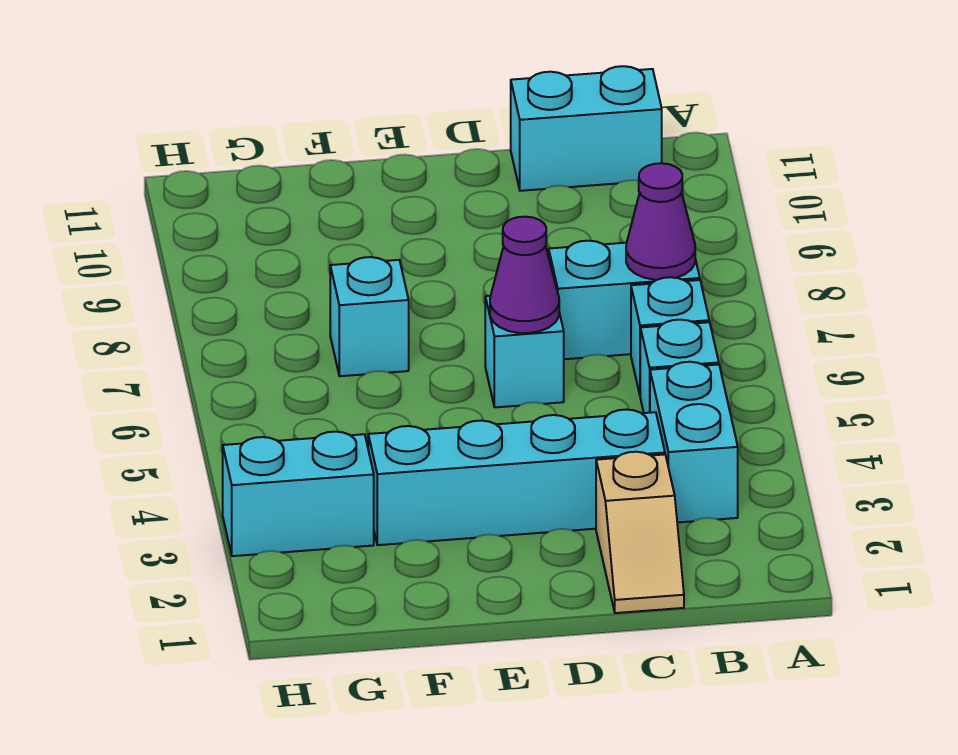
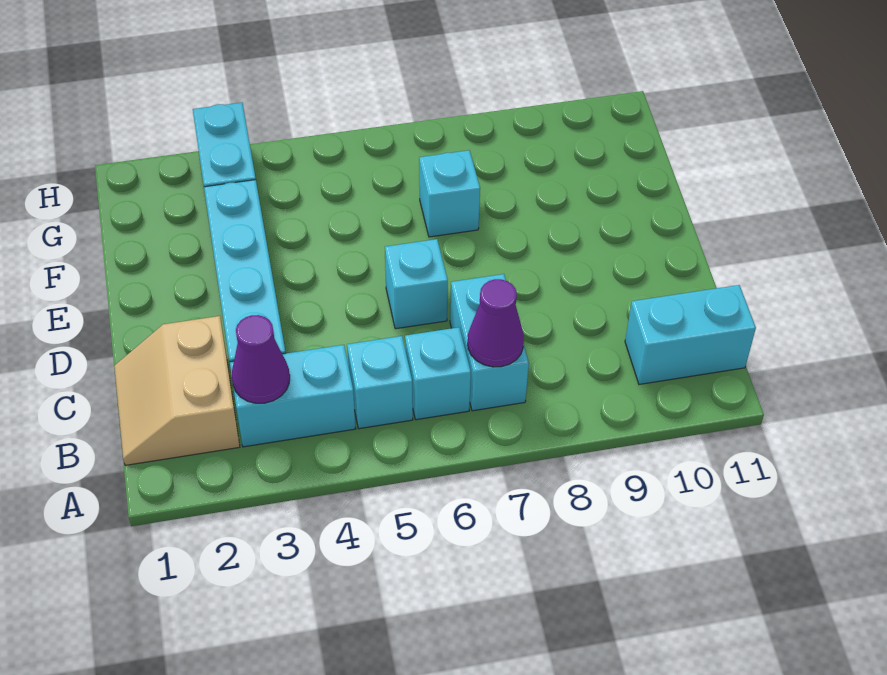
cyan brick B11:C11 level 1 -> cyan brick B10:B11 level 1
tan slope C1:C2 level 1 top 2 -> tan slope B1:C2 level 1 top 2
purple cone D6 level 2 -> purple cone B3 level 2

